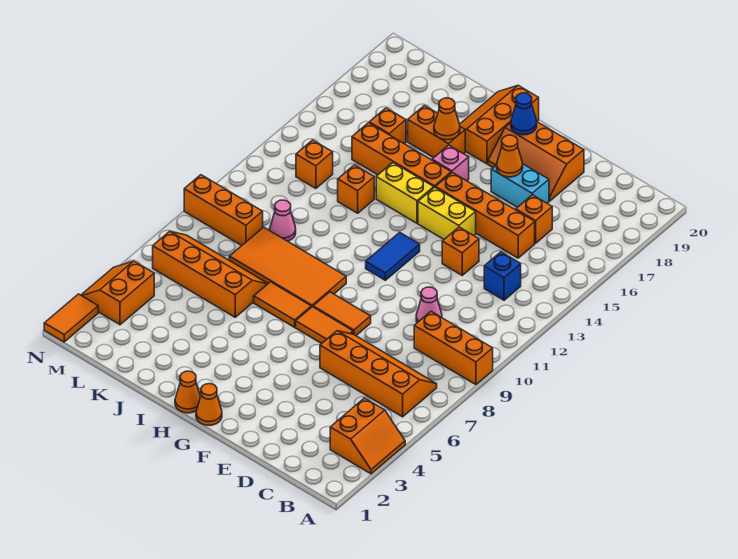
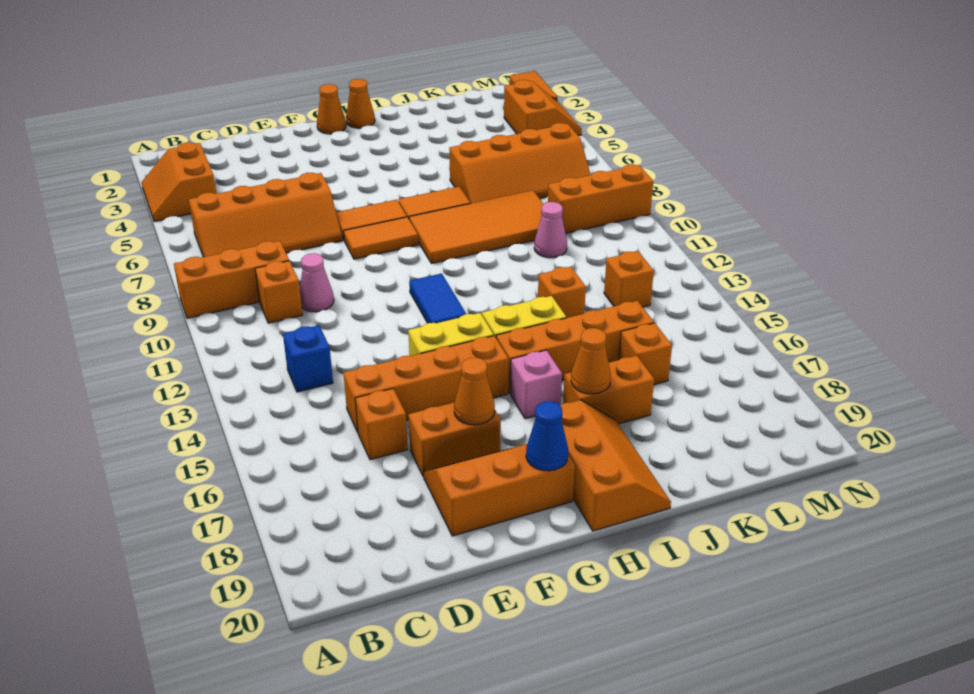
orange brick E13 level 1 -> orange brick C10 level 1
cyan brick E17:F17 level 1 -> orange brick E17:F17 level 1

